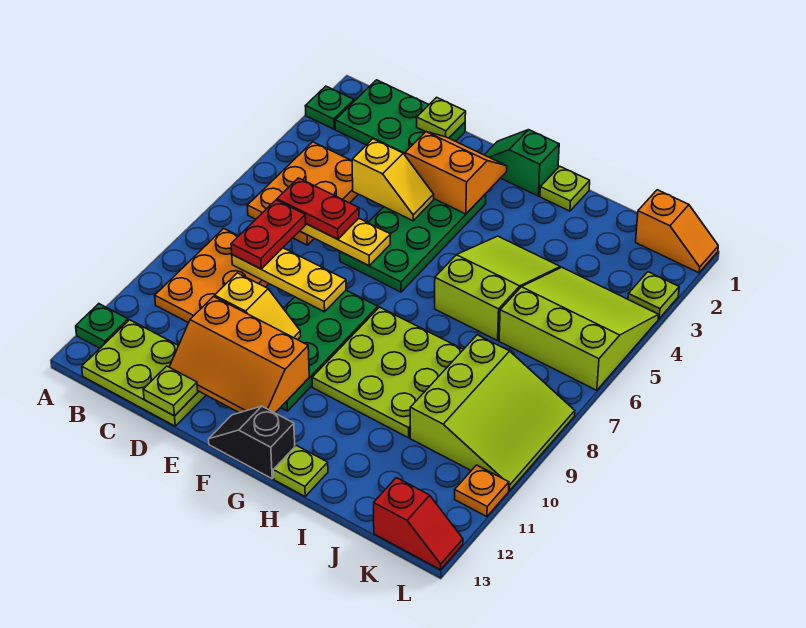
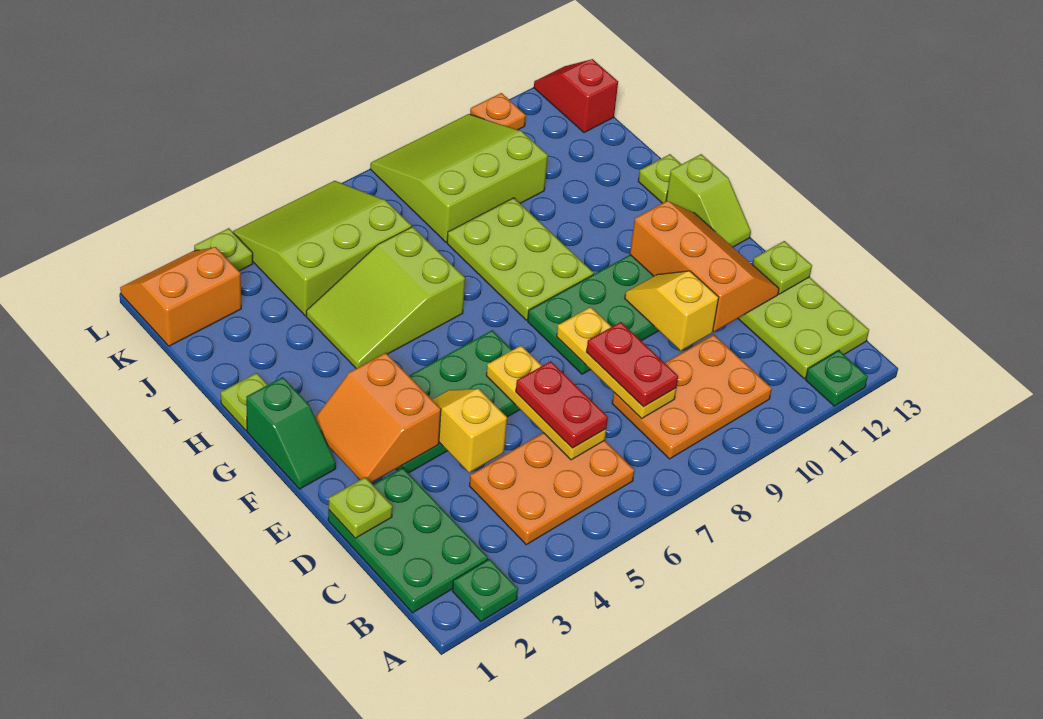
red plate C7:C8 level 3 -> red plate C8:D8 level 3
black slope F13:G13 level 1 top G -> lime slope F13:G13 level 1 top G
lime plate G8:I10 level 1 -> lime plate G8:I9 level 1
lime slope J4:L6 level 1 top 6 -> lime slope J4:L6 level 1 top J
orange slope K1:L1 level 1 top K -> orange slope K1:L2 level 1 top K

